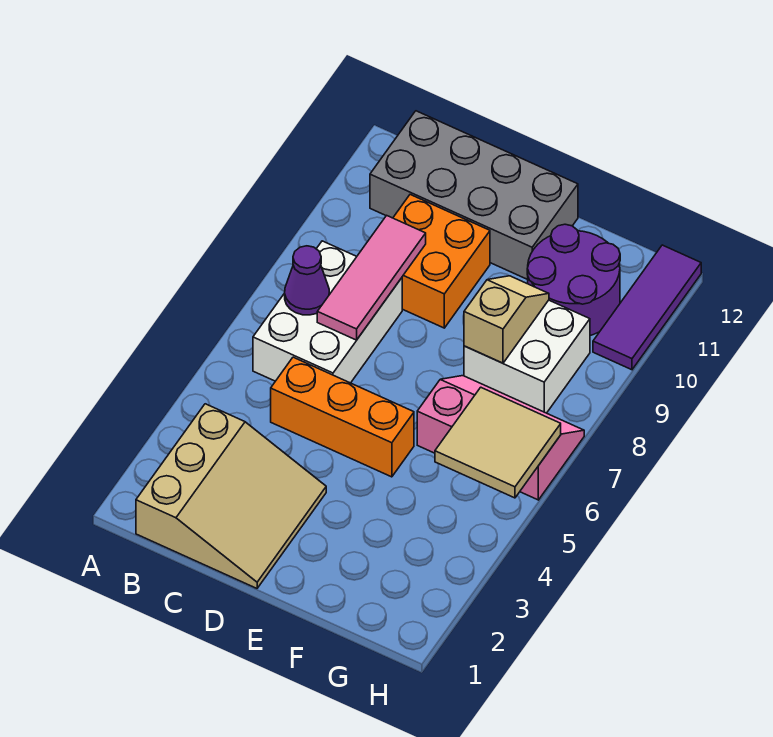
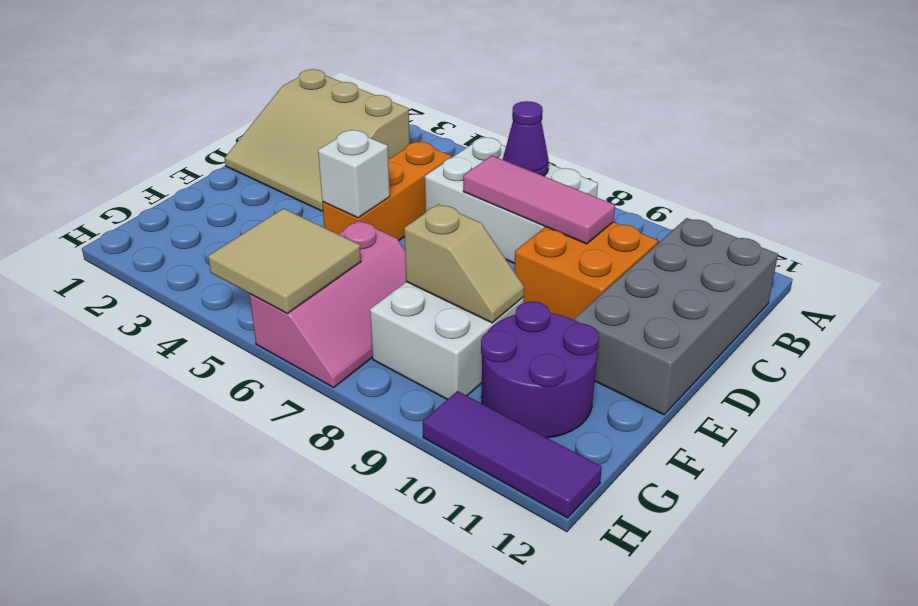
none -> white brick E5 level 2

